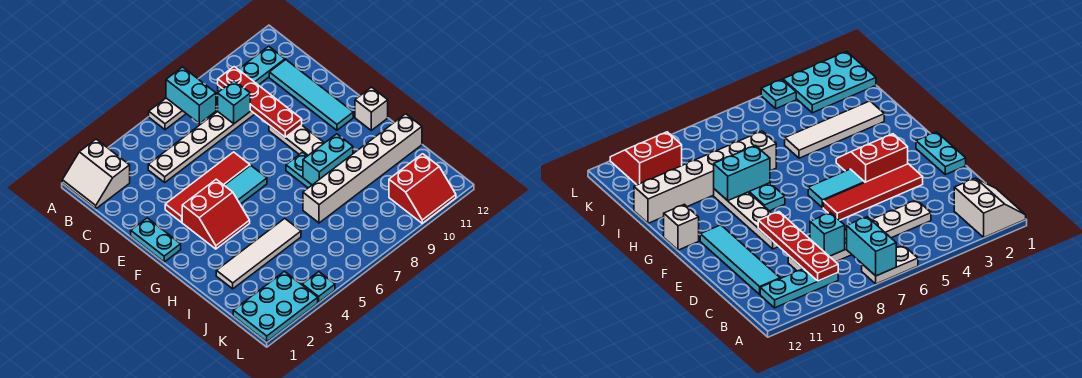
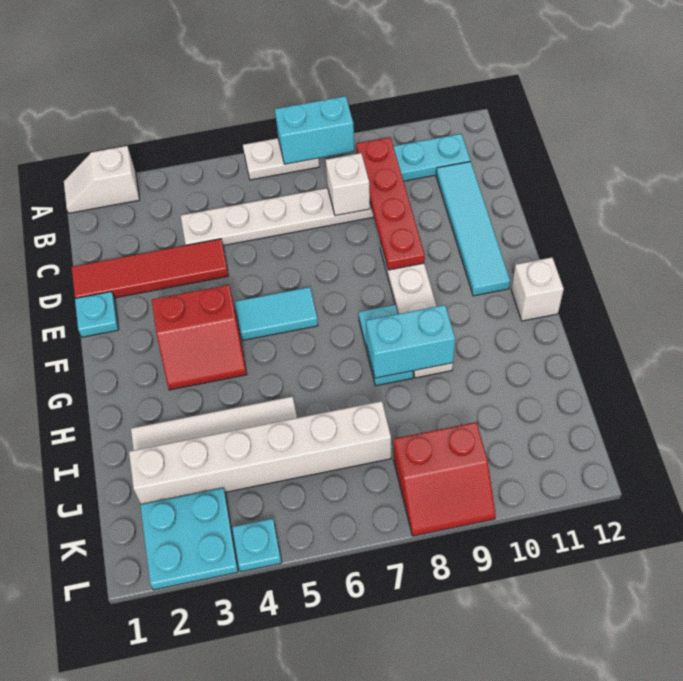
white slope A1:B2 level 1 top 2 -> white slope A1:A2 level 1 top 2
cyan brick A7:B7 level 2 -> cyan brick A7:A8 level 2
cyan brick C8 level 2 -> white brick C8 level 2
cyan plate E1:F1 level 1 -> cyan plate E1 level 1
red tile E3:E6 level 1 -> red tile D1:D4 level 1
white brick I7:I12 level 1 -> white brick J2:J7 level 1
cyan plate K1:L3 level 1 -> cyan plate K2:L3 level 1
red slope K10:L11 level 1 top K -> red slope K8:L9 level 1 top K

